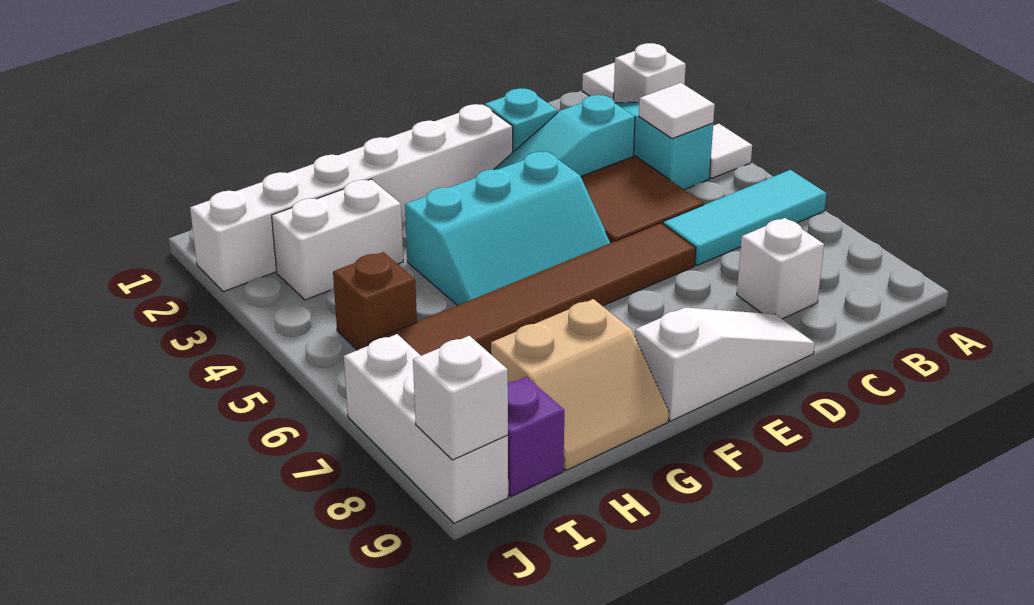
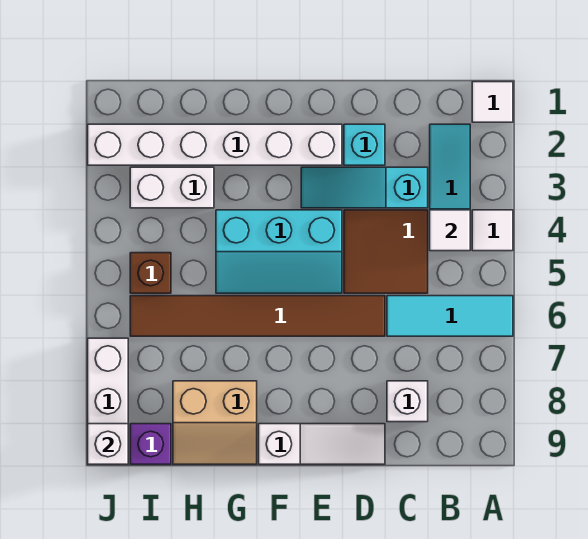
white brick A2 level 1 -> none

